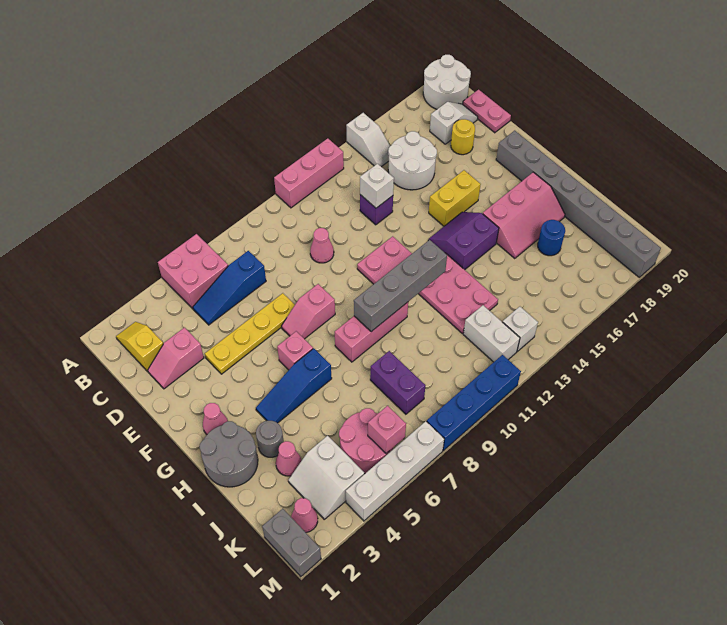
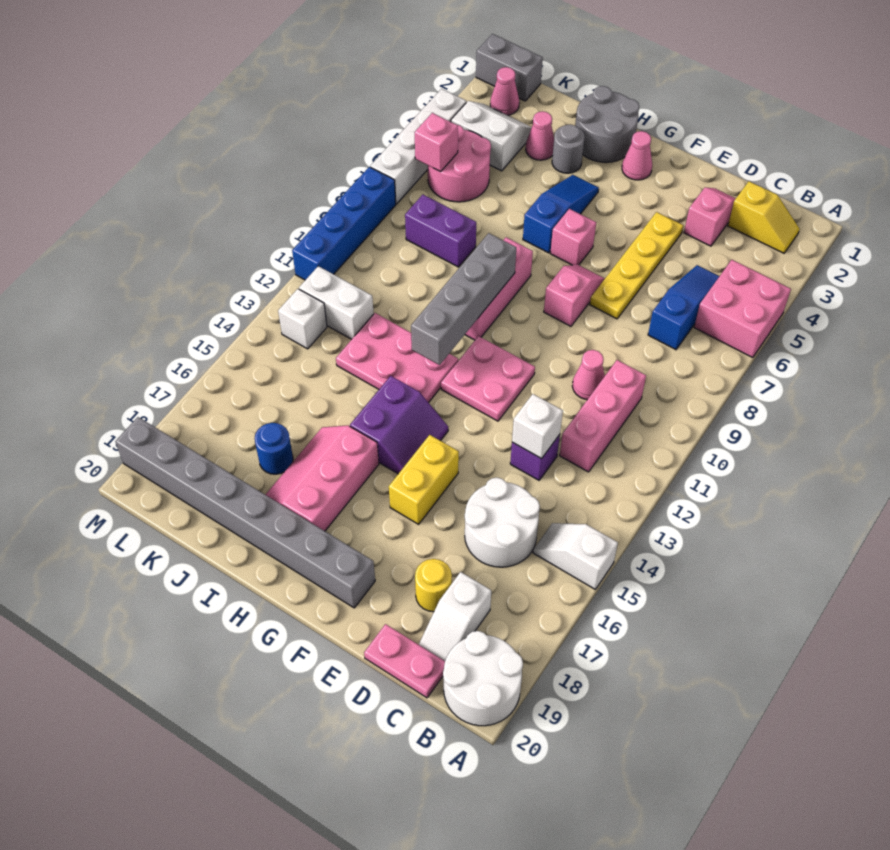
pink brick A11:A13 level 1 -> pink brick C10:C12 level 1

